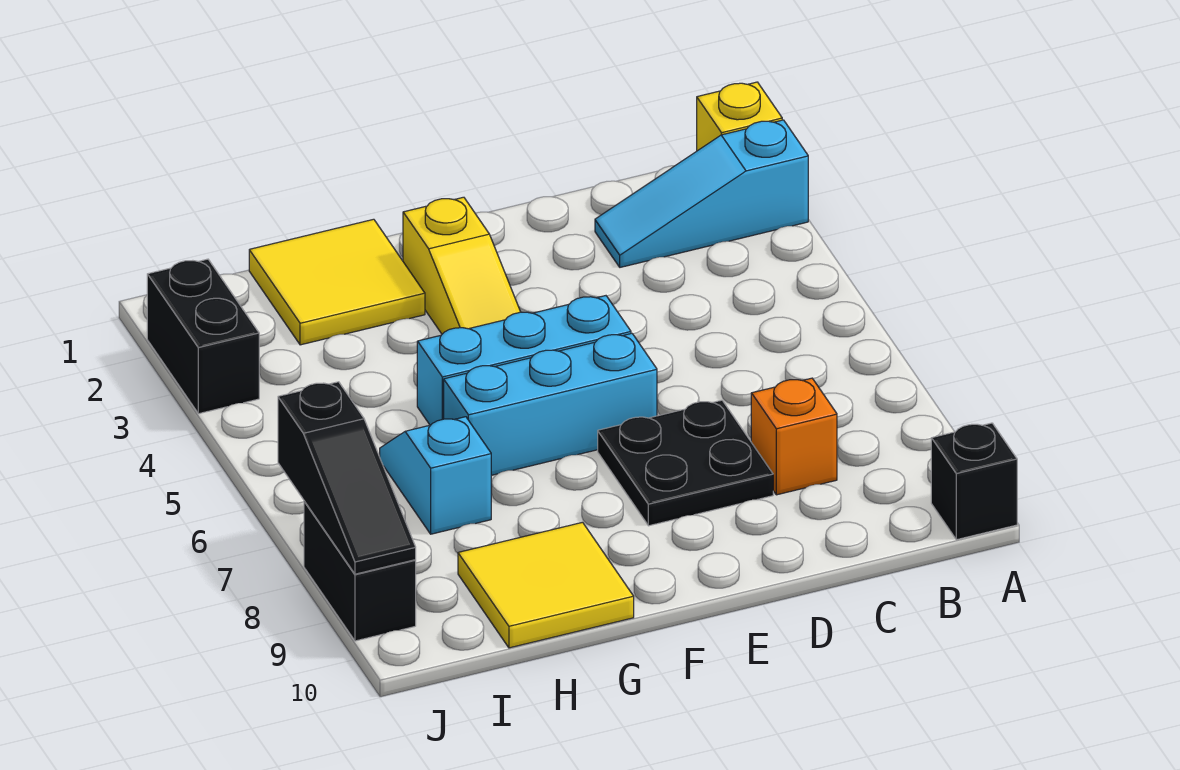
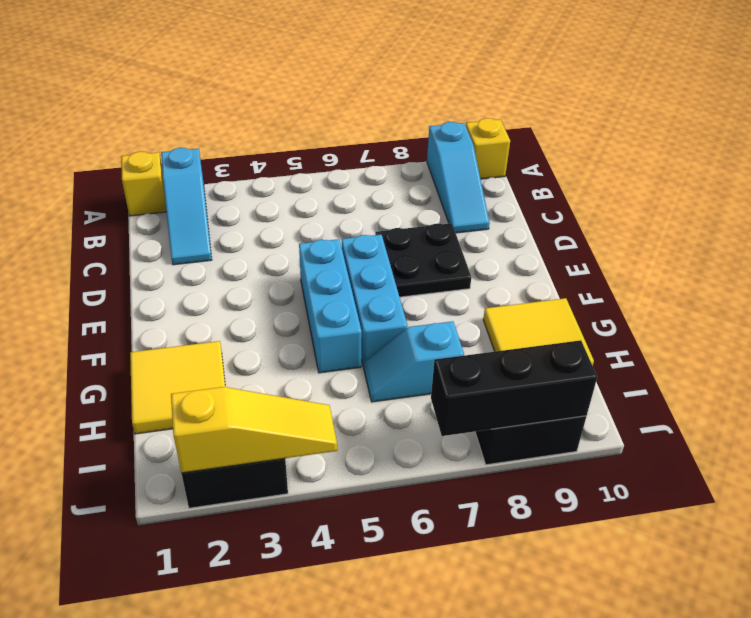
none -> cyan slope A9:C9 level 1 top A
black brick A10 level 1 -> yellow brick A10 level 1
orange brick C8 level 1 -> none
yellow slope F2:F4 level 1 top 2 -> yellow slope J2:J4 level 2 top 2
black slope J7:J9 level 2 top 7 -> black brick J7:J9 level 2

